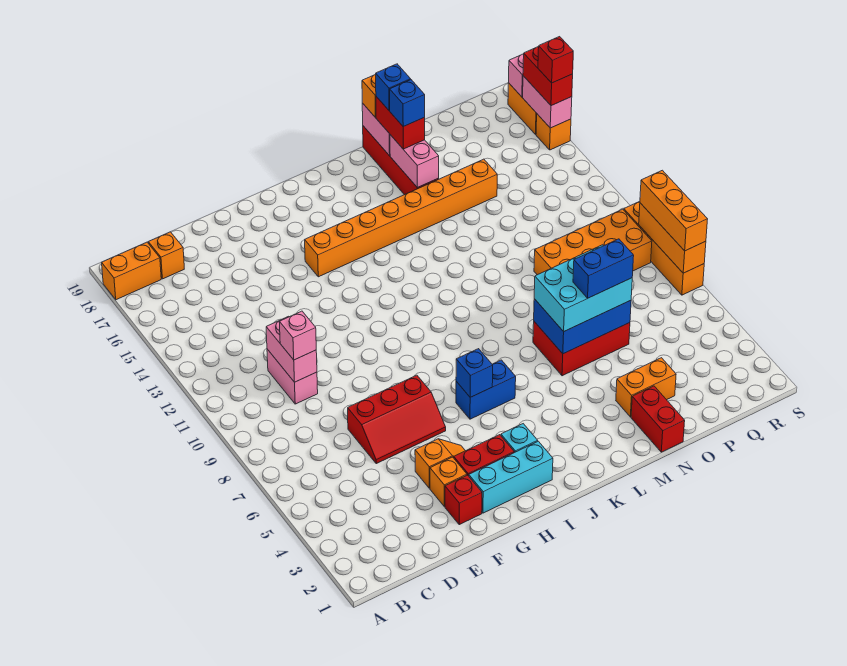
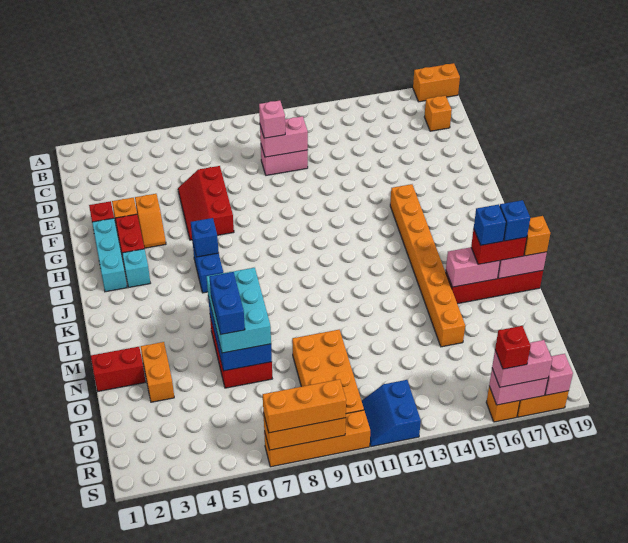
orange brick A18:B18 level 1 -> orange brick A18:A19 level 1
none -> blue slope R11:S12 level 1 top 12
red brick S16:S17 level 3 -> pink brick S16:S17 level 3

